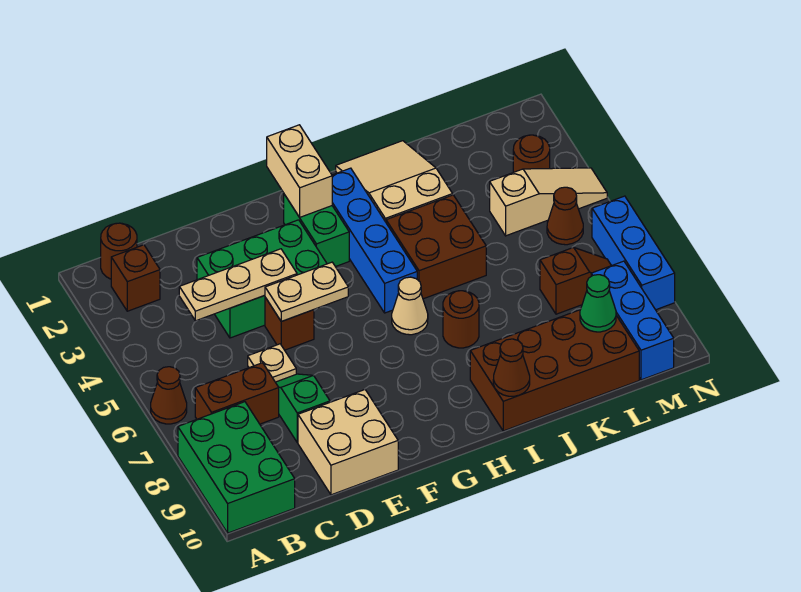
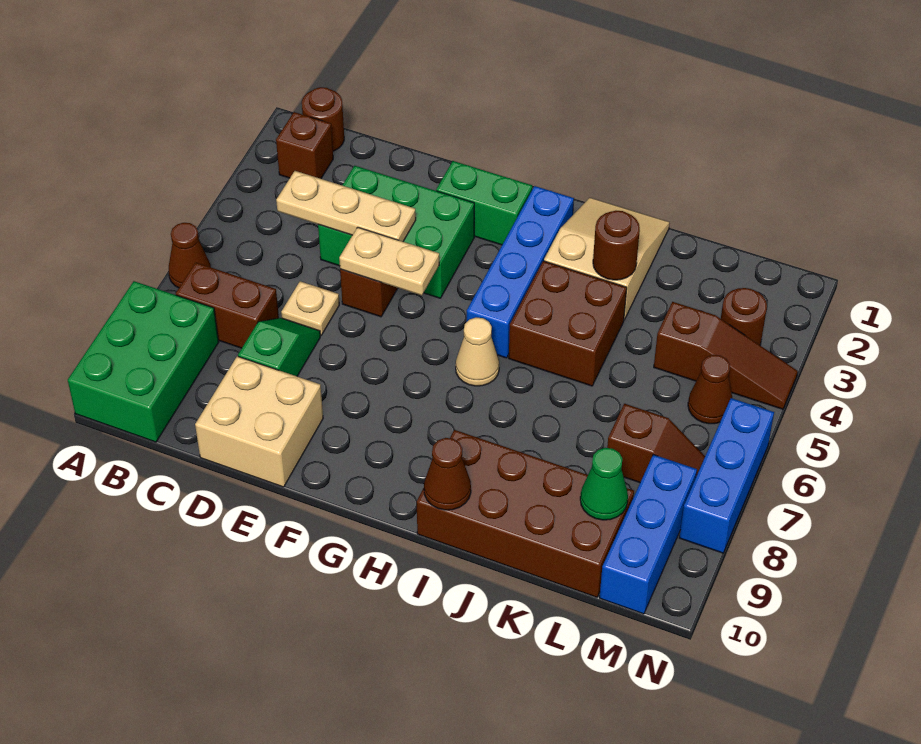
tan brick G1:G2 level 2 -> none
green brick G2:G3 level 1 -> green brick F2:G2 level 1
brown round brick I7 level 1 -> brown round brick J3 level 2
tan slope L4:N4 level 1 top L -> brown slope L4:N4 level 1 top L

